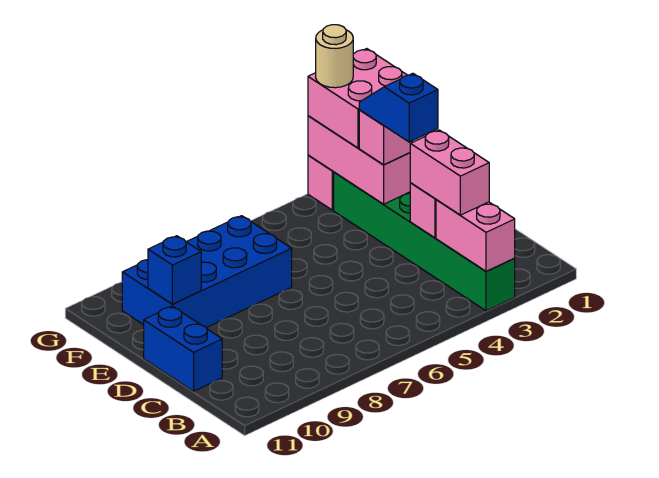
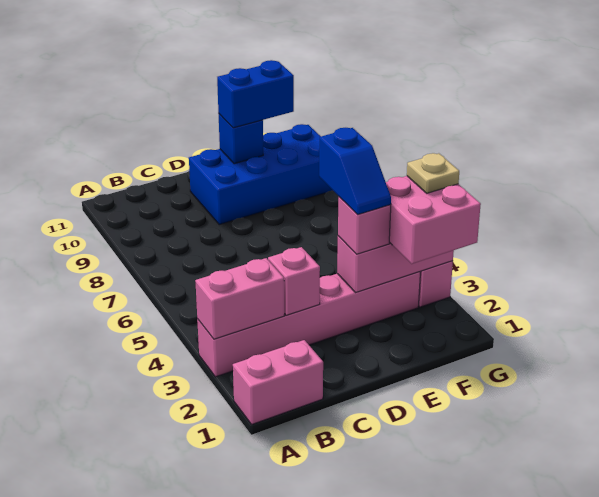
green brick A3:F3 level 1 -> pink brick A3:F3 level 1
pink brick B3:C3 level 3 -> pink brick A1:B1 level 1
blue brick C11:D11 level 1 -> blue brick E10:F10 level 3
blue slope D3:E3 level 4 top D -> blue slope E3:E4 level 4 top 4
blue brick E7:F10 level 1 -> blue brick D9:G10 level 1
tan round brick G3 level 4 -> tan plate G3 level 4

